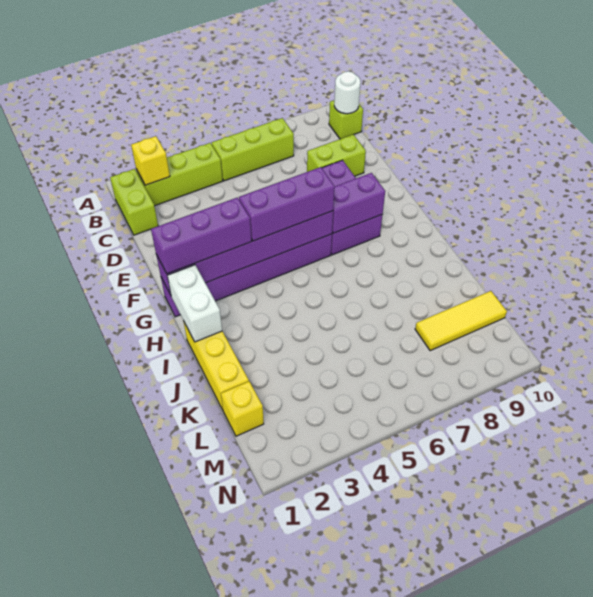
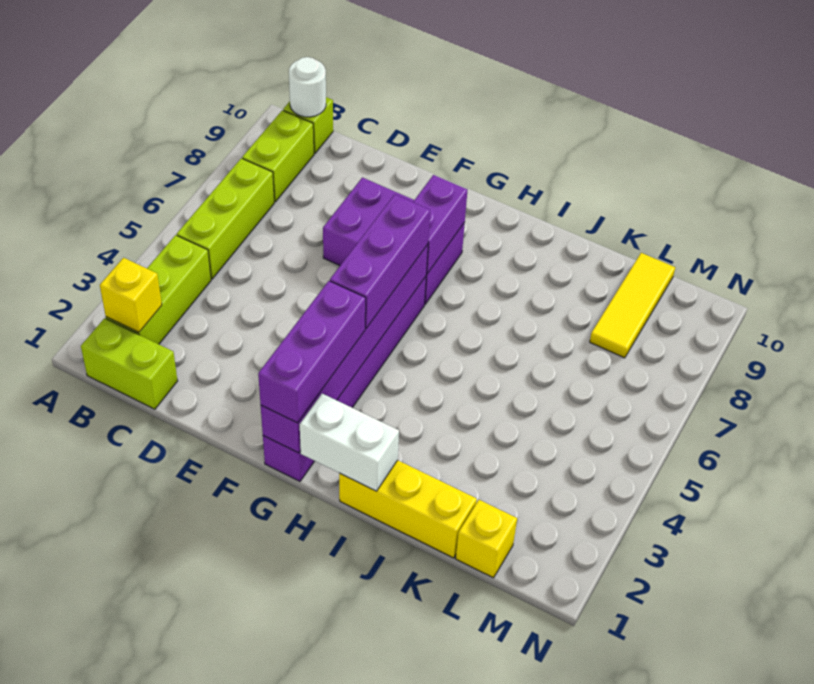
lime brick D8:D9 level 1 -> lime brick B8:B9 level 1

